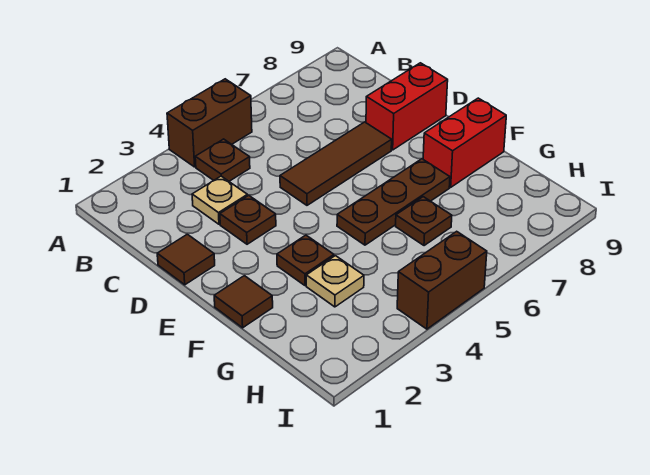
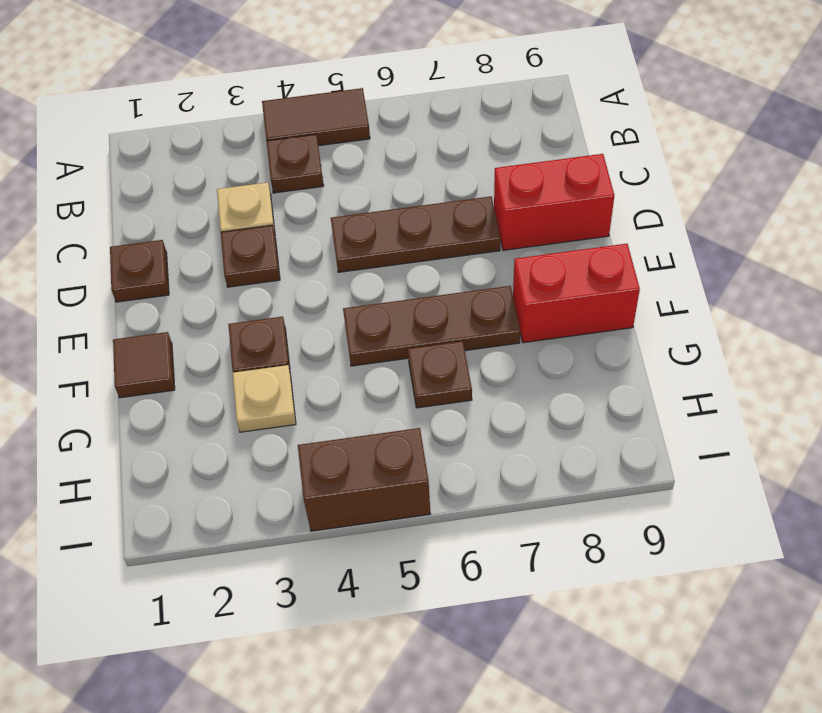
brown brick A4:A5 level 1 -> brown tile A4:A5 level 1
brown tile D1 level 1 -> brown plate D1 level 1
brown tile D5:D7 level 1 -> brown plate D5:D7 level 1

